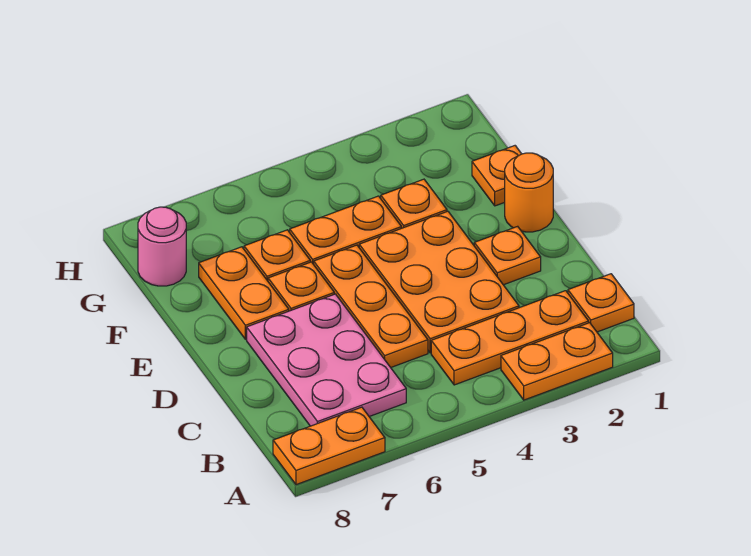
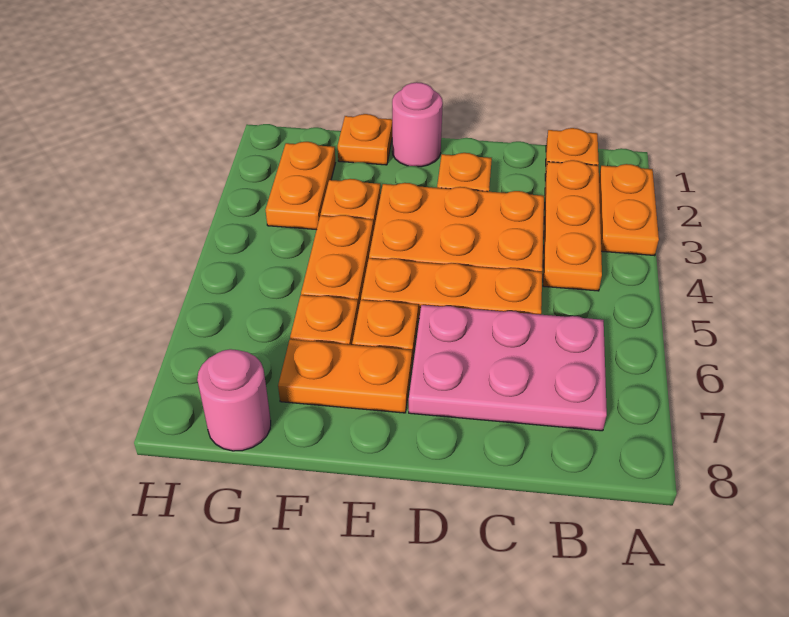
orange plate A7:A8 level 1 -> orange plate G2:G3 level 1
orange round brick E1 level 1 -> pink round brick E1 level 1

